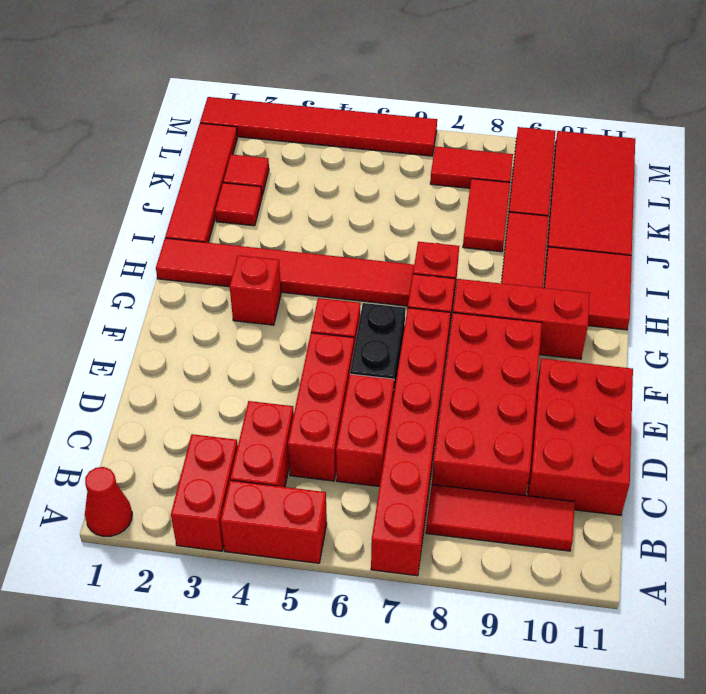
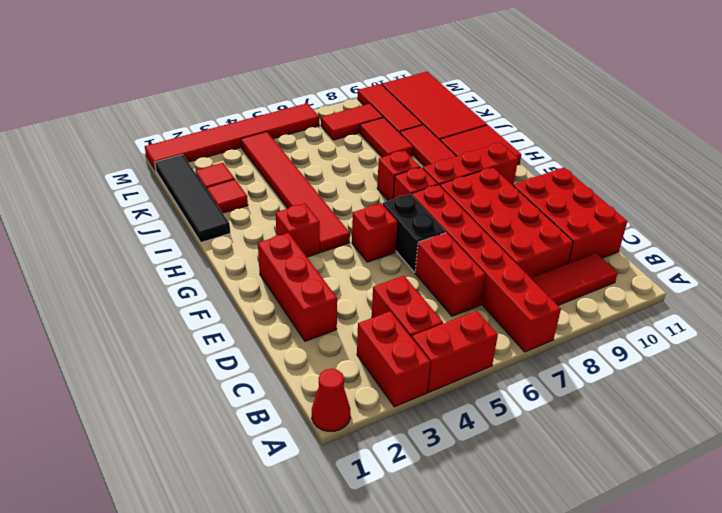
red brick C5:E5 level 1 -> red brick D2:F2 level 1
red tile H1:H6 level 1 -> red tile G4:L4 level 1
red tile I1:L1 level 1 -> black tile I1:L1 level 1

